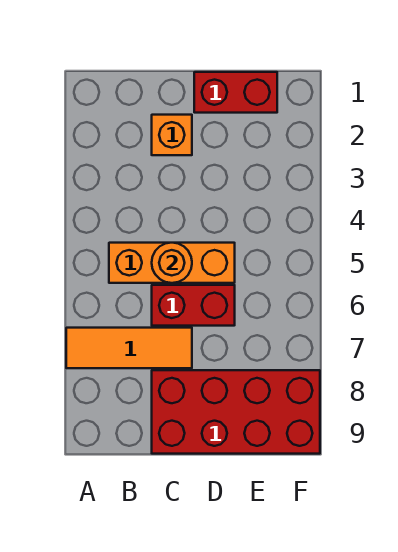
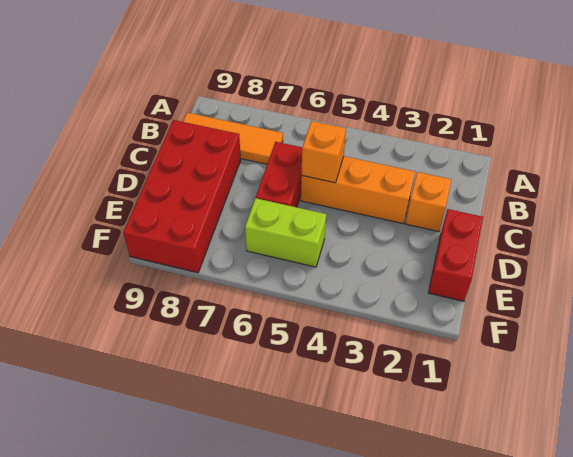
orange tile A7:C7 level 1 -> orange tile B7:B9 level 1
orange brick B5:D5 level 1 -> orange brick C3:C5 level 1
orange round brick C5 level 2 -> orange brick C5 level 2
none -> lime brick E5:E6 level 1

